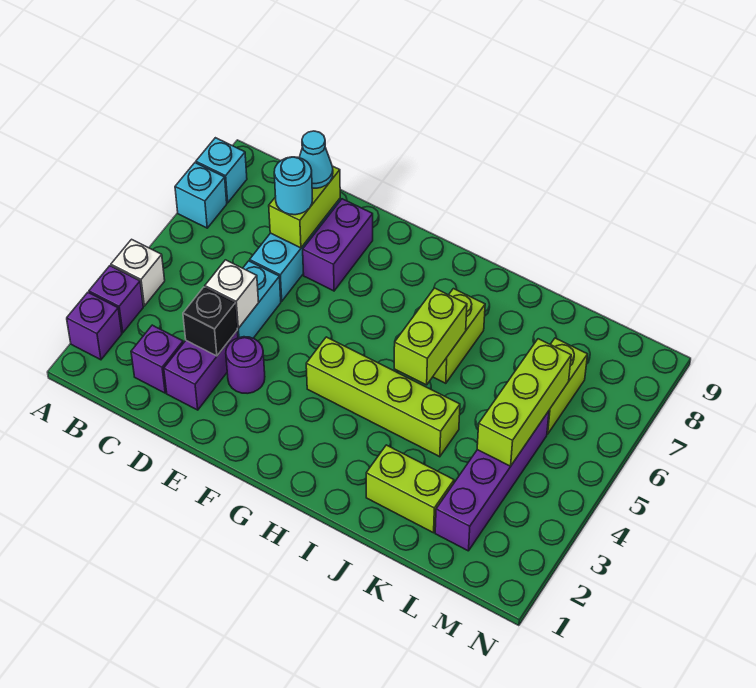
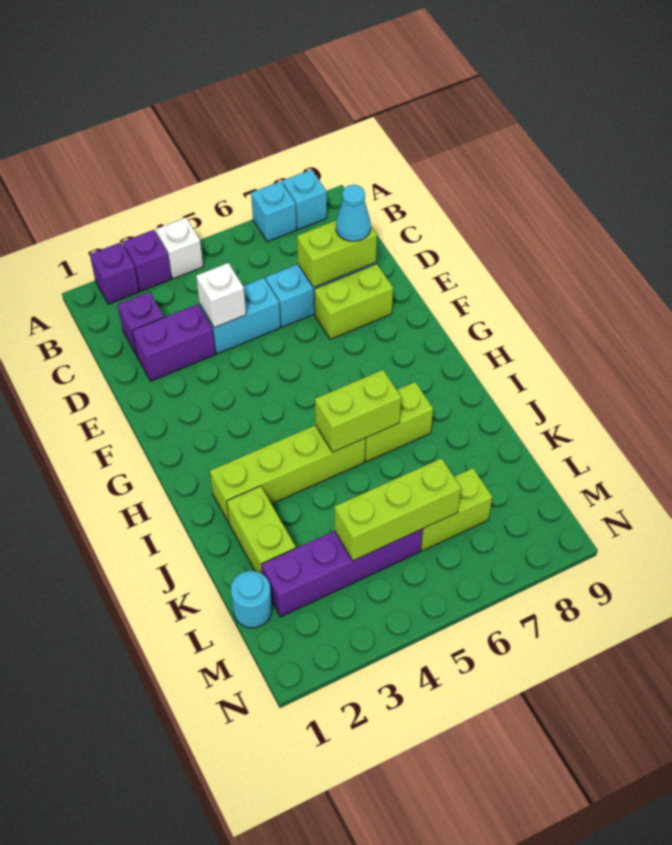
black brick D3 level 2 -> none
cyan round brick D7 level 3 -> cyan round brick L1 level 1
purple round brick E3 level 1 -> none
purple brick E7:E8 level 1 -> lime brick E7:E8 level 1
lime brick G4:J4 level 1 -> lime brick I2:I5 level 1

